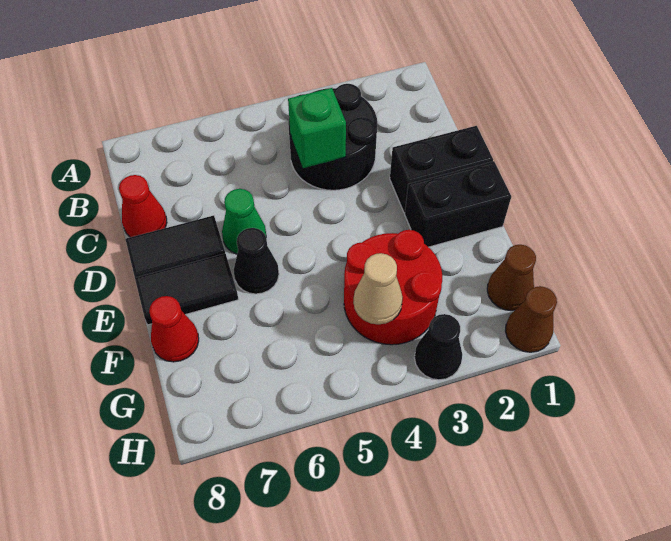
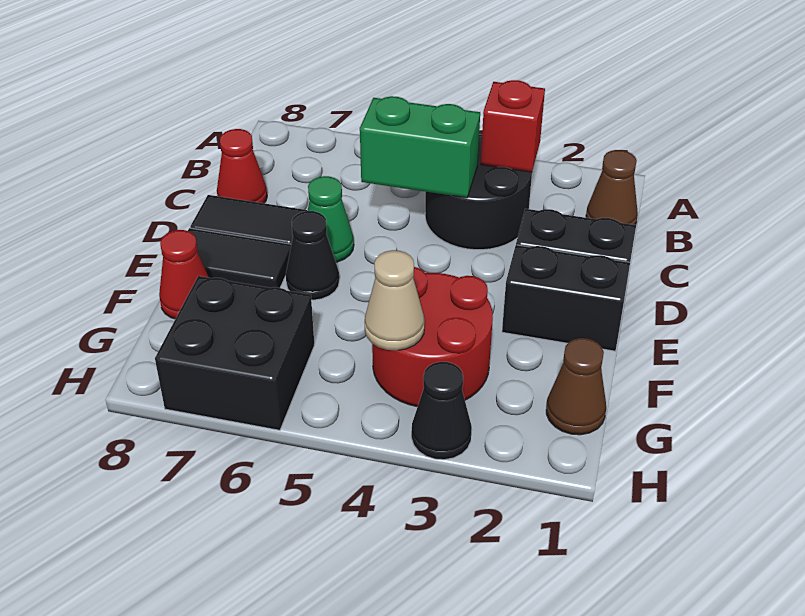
none -> red brick B3 level 2
green brick C4 level 2 -> green brick C4:C5 level 2
none -> black brick G6:H7 level 1
brown cone H1 level 1 -> brown cone B1 level 1

